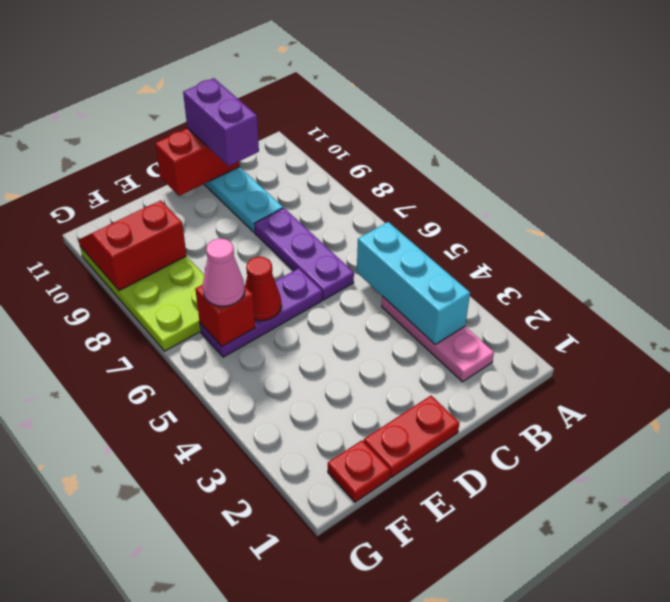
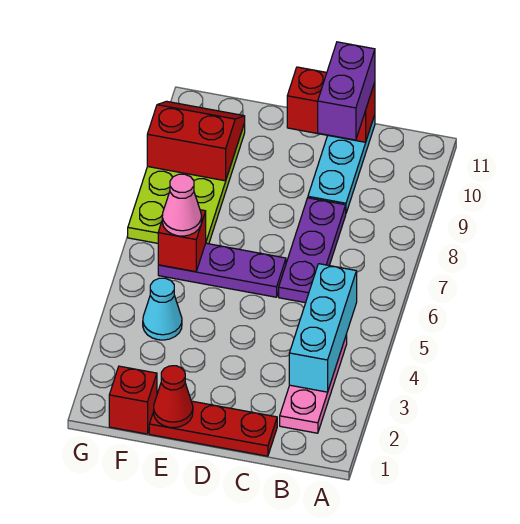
red plate D1:E1 level 1 -> red plate C1:E1 level 1
red cone E6 level 2 -> red cone E1 level 2
red plate F1 level 1 -> red brick F1 level 1
none -> cyan cone F4 level 1

